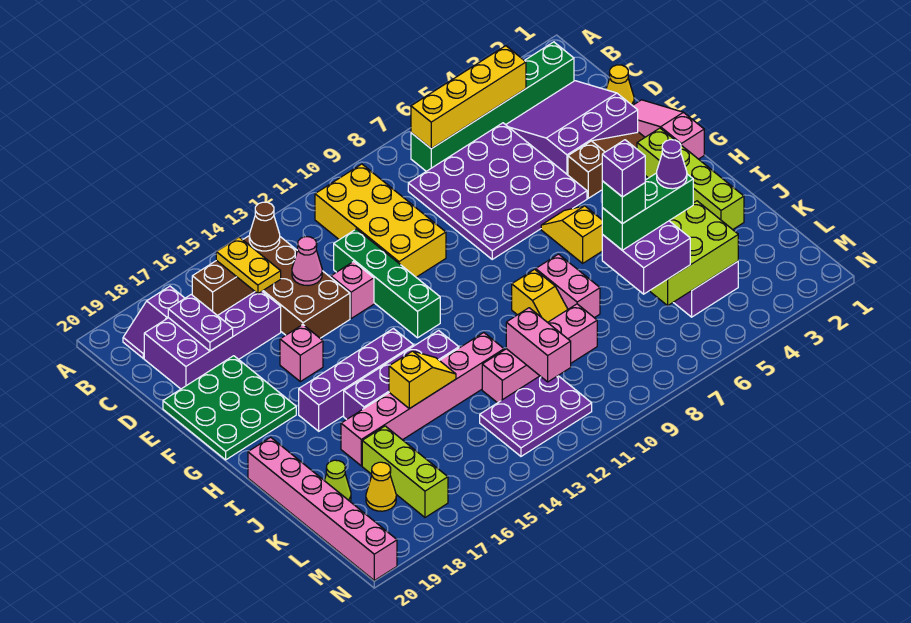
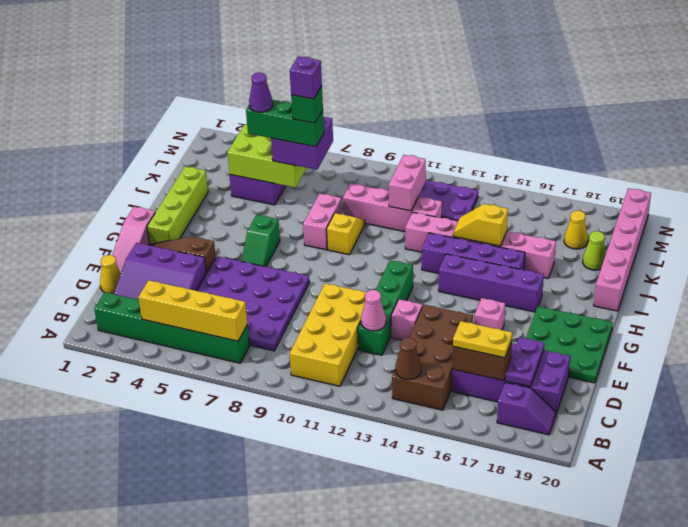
yellow plate C16:D16 level 3 -> yellow plate C16:C17 level 3
pink cone D14 level 2 -> pink cone D12 level 2
yellow slope G6:H6 level 1 top H -> green slope G6:H6 level 1 top H
lime brick K17:M17 level 1 -> none

